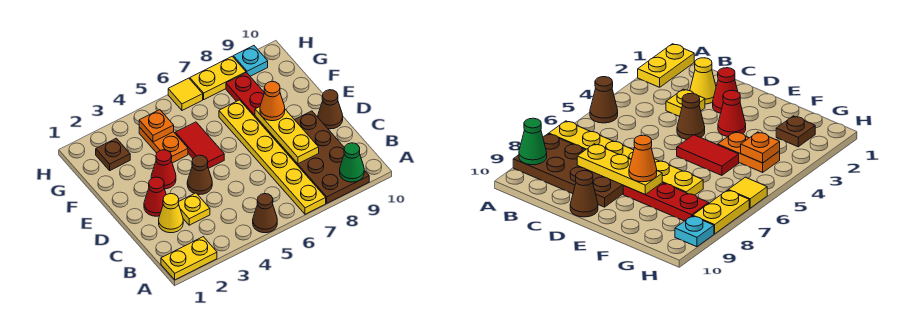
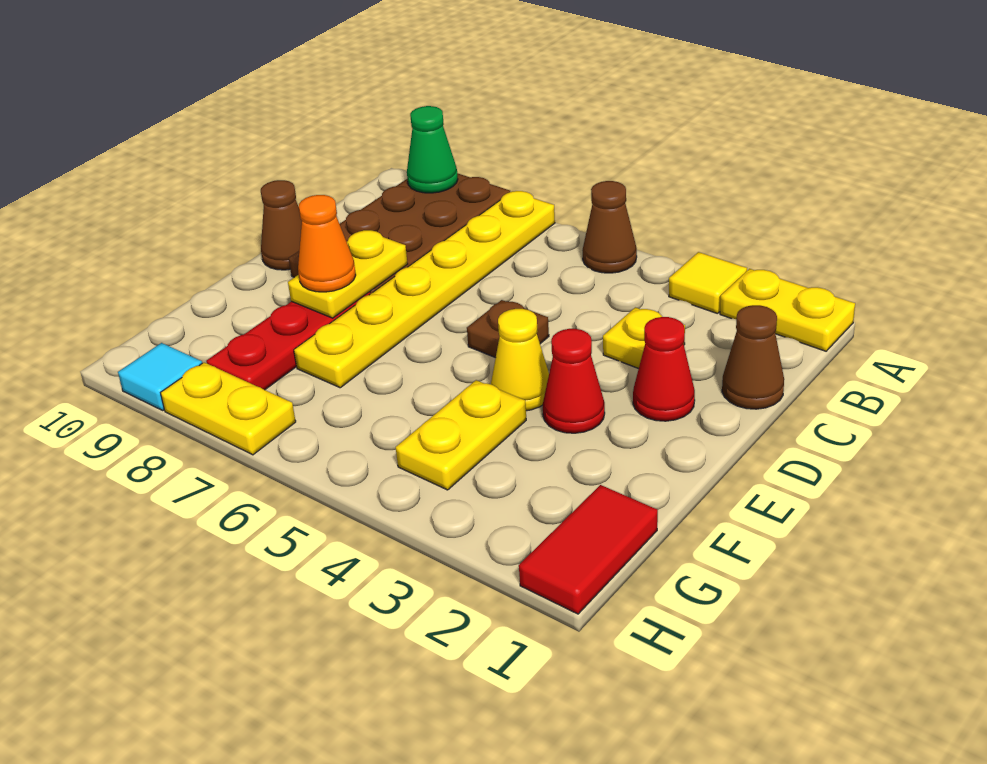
yellow cone C2 level 1 -> yellow cone E4 level 1
yellow plate C8:E8 level 2 -> yellow plate D8:E8 level 2
brown cone D4 level 1 -> brown cone C1 level 1
red tile E5:F5 level 1 -> red tile G1:H1 level 1
orange plate F4:G4 level 1 -> yellow plate F4:G4 level 1
brown plate G2 level 1 -> brown plate D5 level 1
orange plate G4 level 2 -> none
yellow tile H6 level 1 -> yellow tile A3 level 1
cyan plate H9 level 1 -> cyan tile H9 level 1

